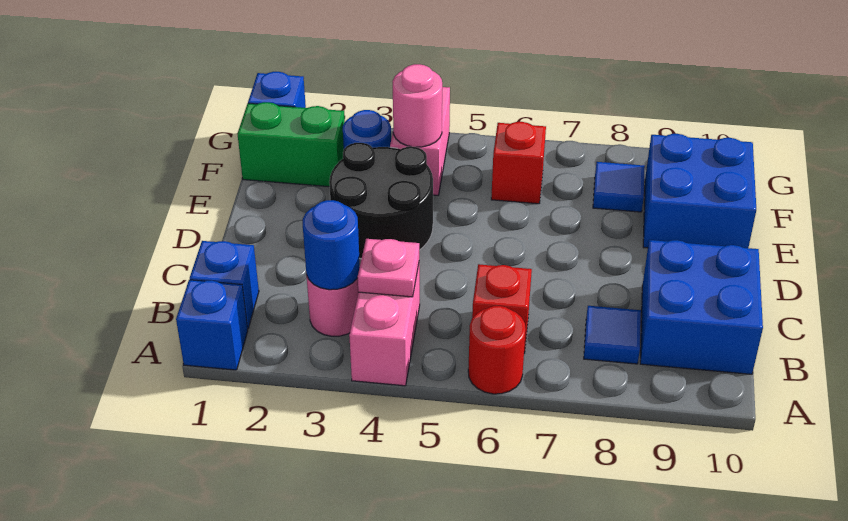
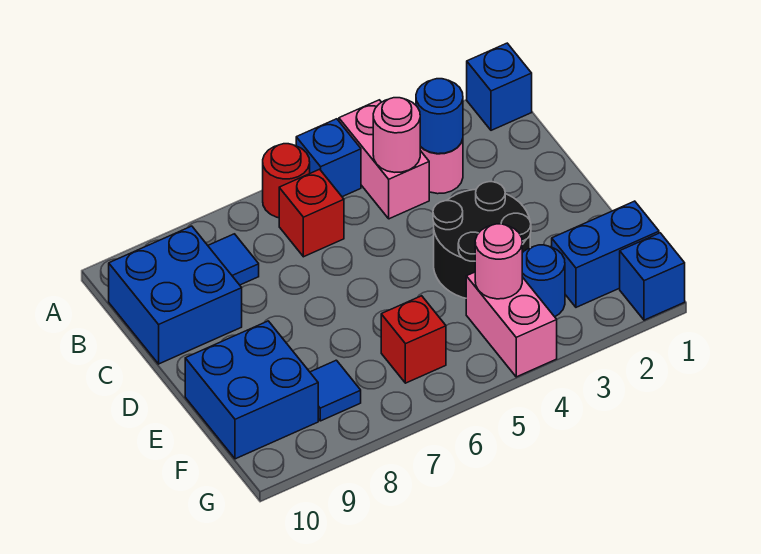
blue brick B1 level 1 -> blue brick A5 level 1
pink plate B4 level 2 -> pink round brick B4 level 2
green brick F1:F2 level 1 -> blue brick F1:F2 level 1

